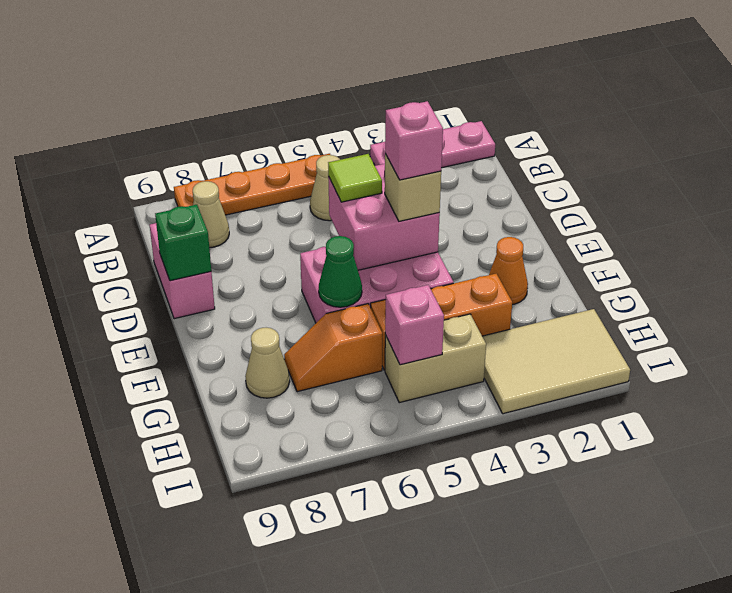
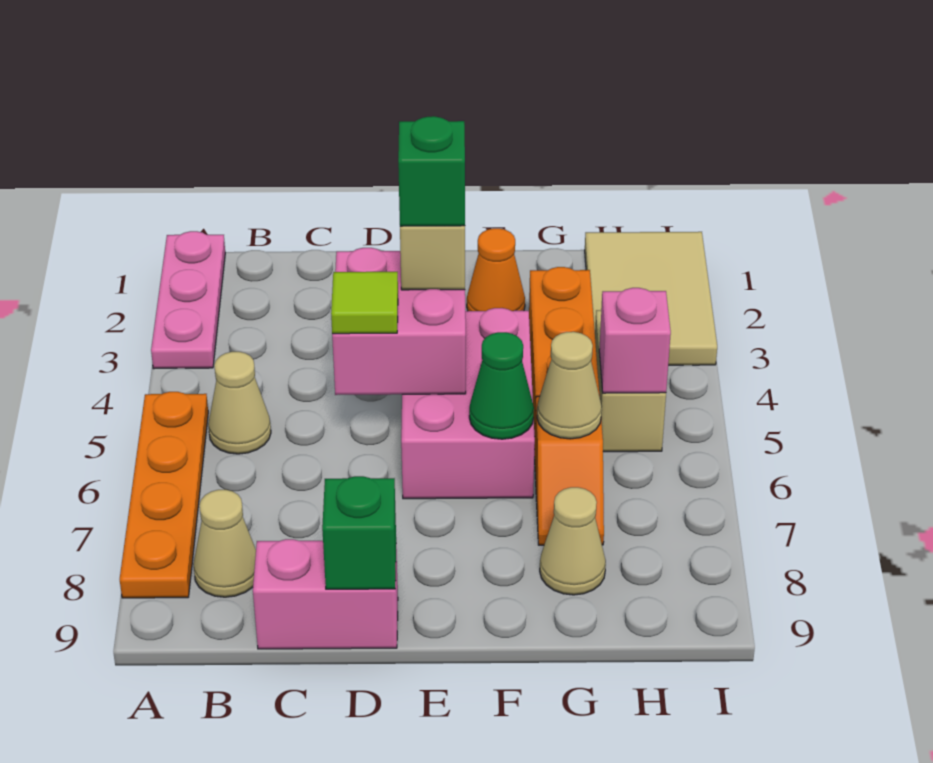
pink brick E4 level 4 -> green brick E4 level 4
none -> tan cone G6 level 2

